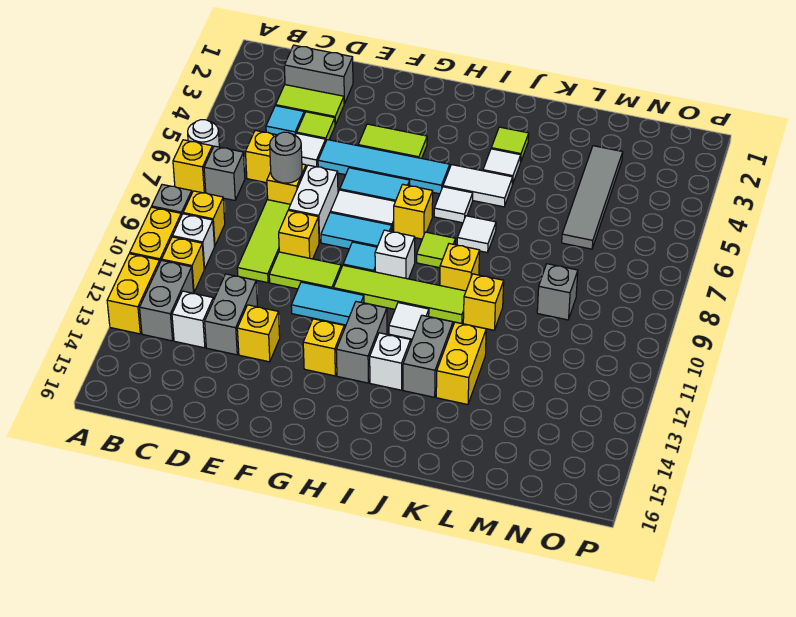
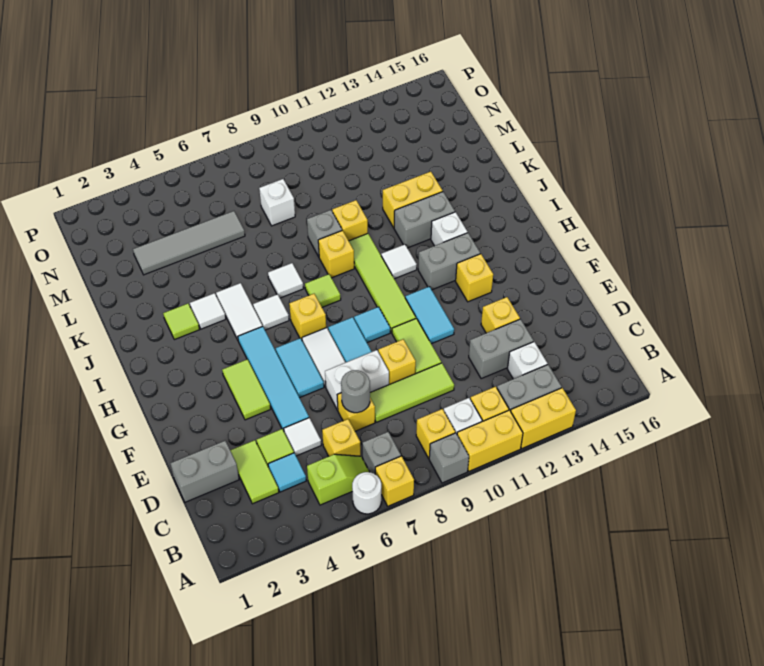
none -> lime slope B5:B6 level 1 top 5
grey brick C2:D2 level 1 -> grey brick D1:D2 level 1
white brick H9 level 1 -> white brick M8 level 1
grey brick M9 level 1 -> grey brick K9 level 1

